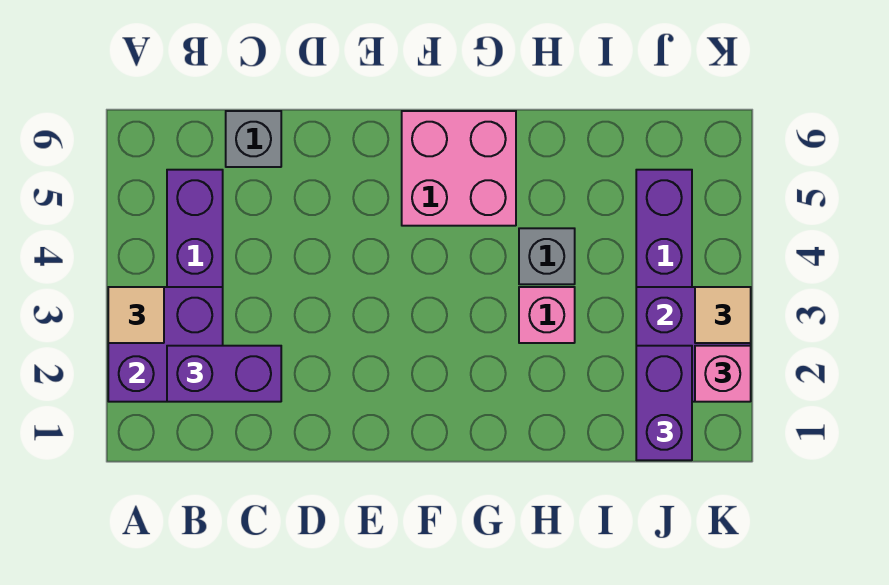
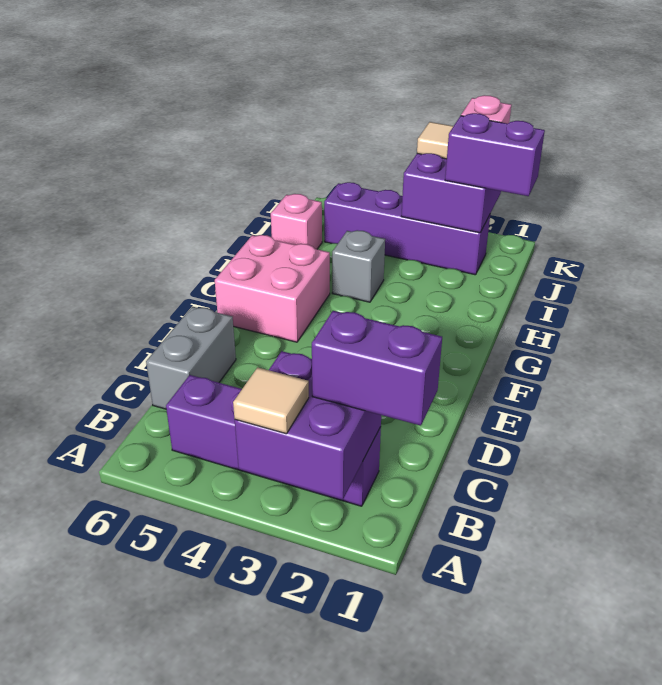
purple brick B2:C2 level 3 -> purple brick B1:B2 level 3
grey brick C6 level 1 -> grey brick C6:D6 level 1
pink brick H3 level 1 -> pink brick I6 level 1

